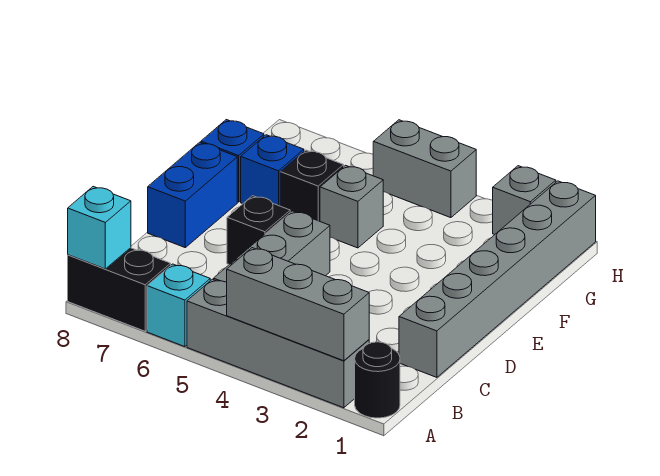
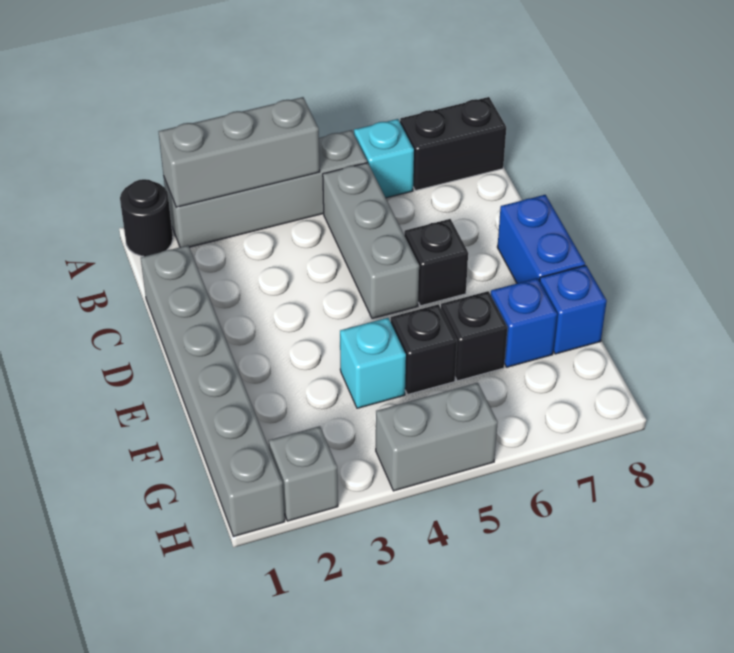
cyan brick A8 level 2 -> cyan brick F4 level 1
grey brick F5 level 1 -> black brick F5 level 1

